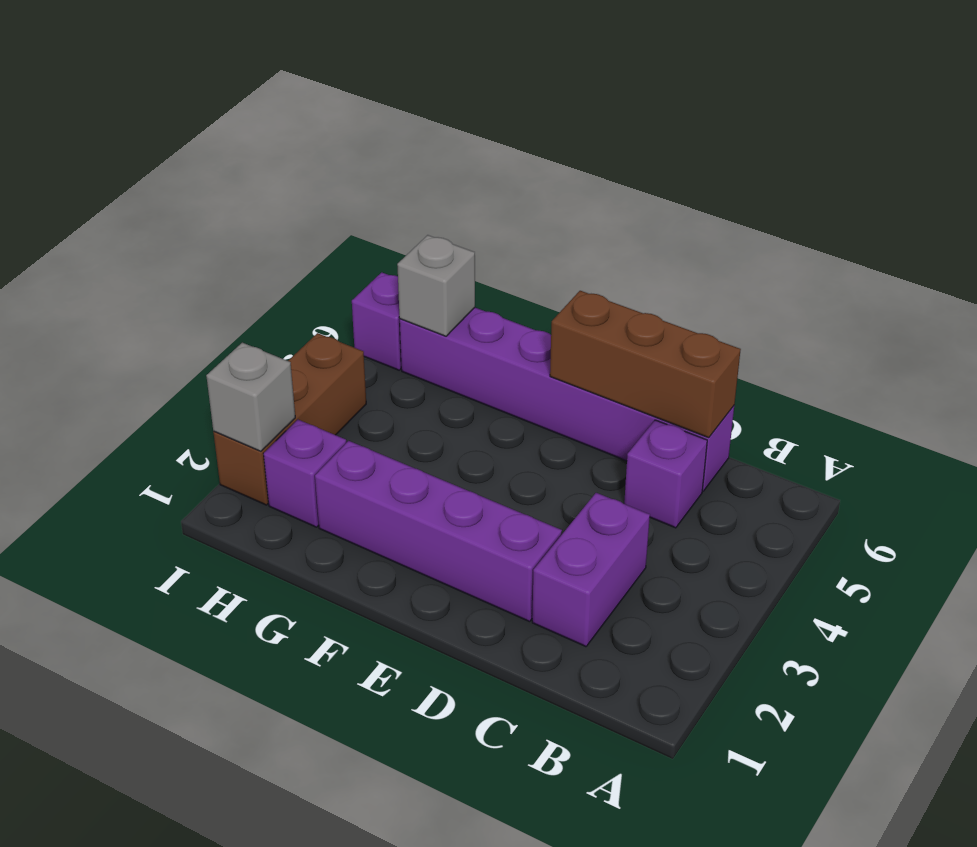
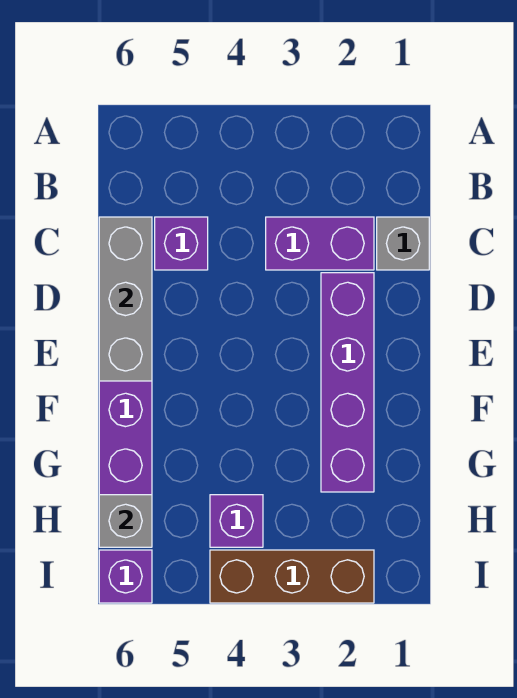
brown brick C6:E6 level 2 -> grey brick C6:E6 level 2
purple brick H2 level 1 -> purple brick H4 level 1
grey brick I2 level 2 -> grey brick C1 level 1

